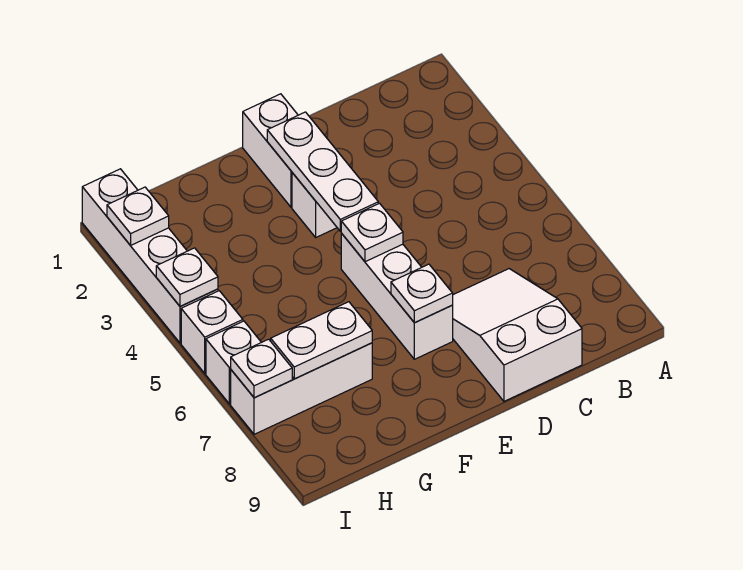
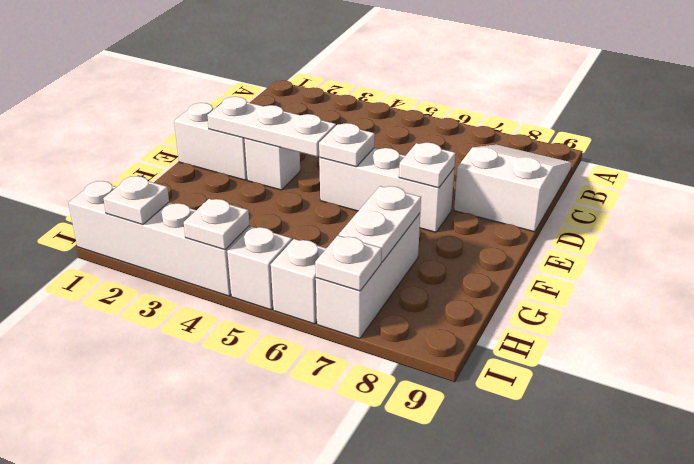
white slope C7:D9 level 1 top 9 -> white slope B8:D9 level 1 top D

